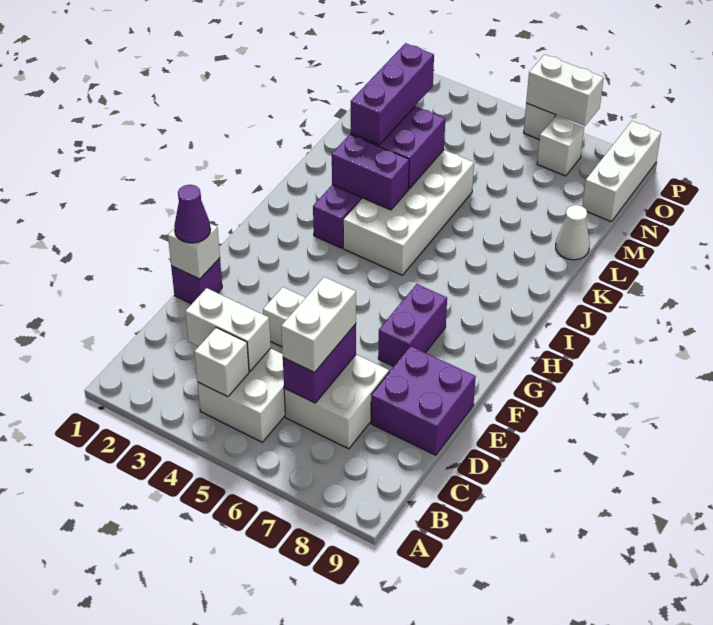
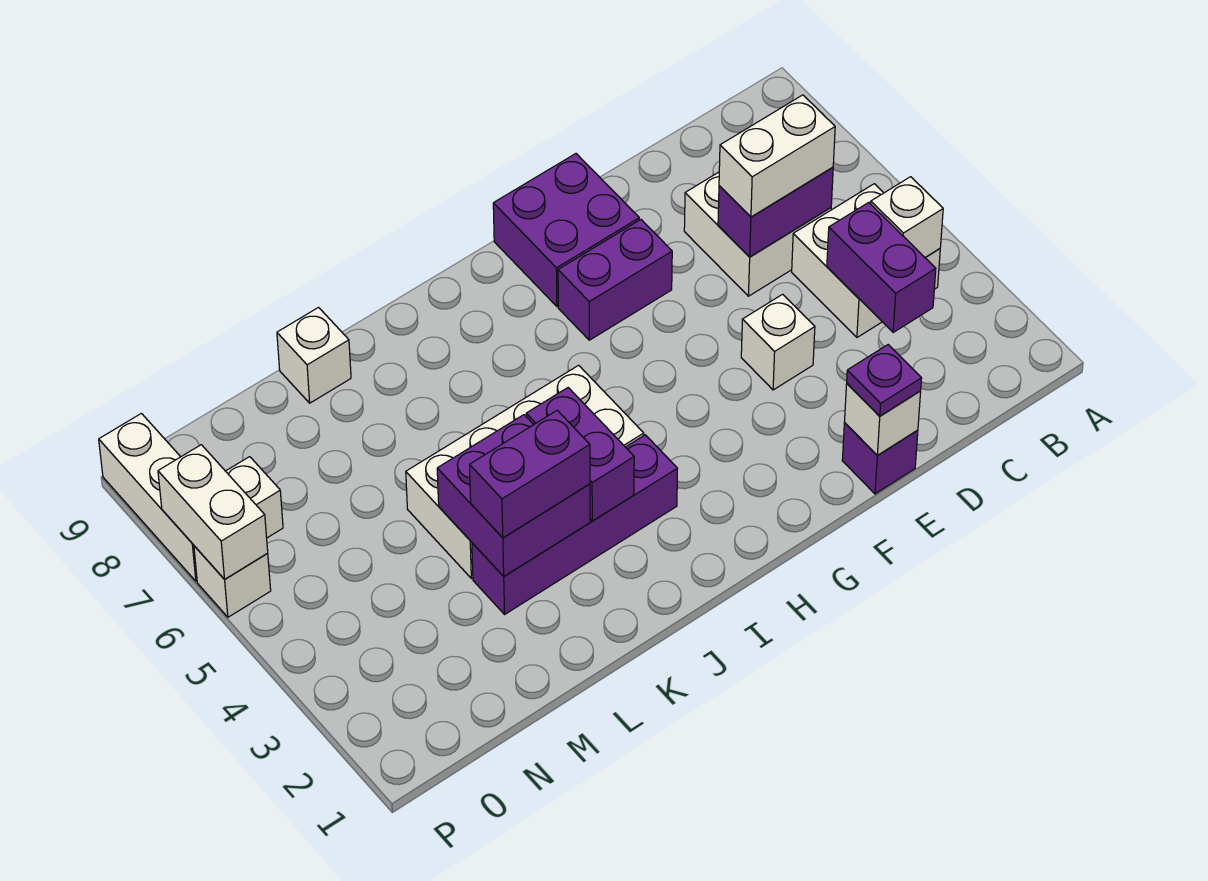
white brick C3:C4 level 2 -> purple brick C3:C4 level 2
purple brick D8:E9 level 1 -> purple brick F8:G9 level 1
purple cone E1 level 3 -> purple plate E1 level 3
purple brick K3:M3 level 3 -> purple brick K3:L3 level 3
white cone L9 level 1 -> white brick L9 level 1
white brick N9:P9 level 1 -> white brick P7:P9 level 1

